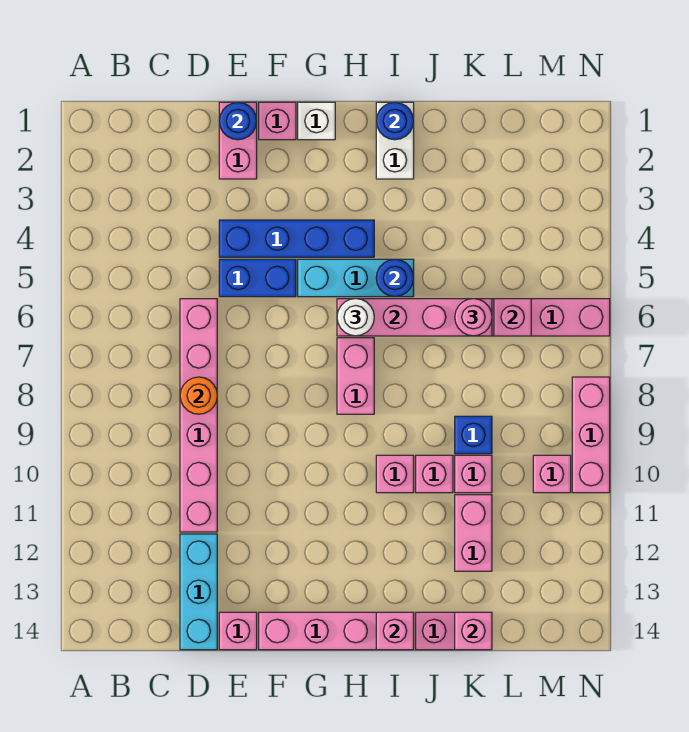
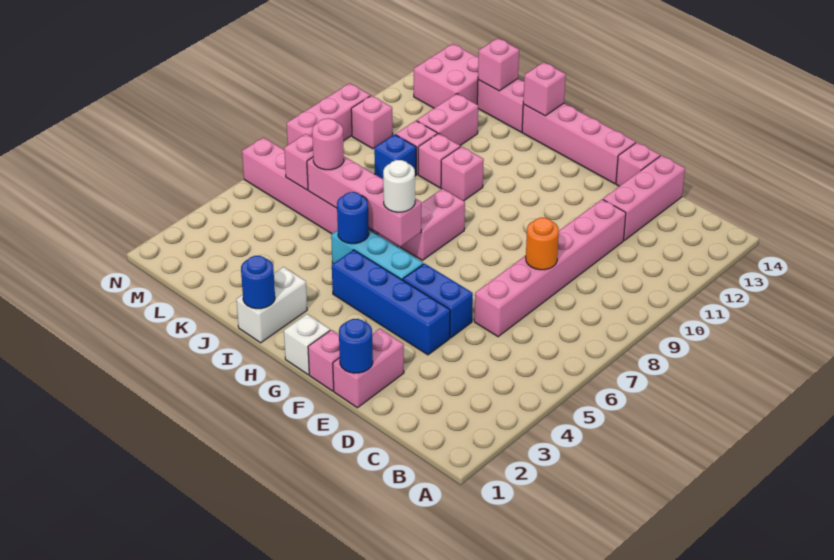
cyan brick D12:D14 level 1 -> pink brick D12:D14 level 1
none -> pink brick L13:M14 level 1

